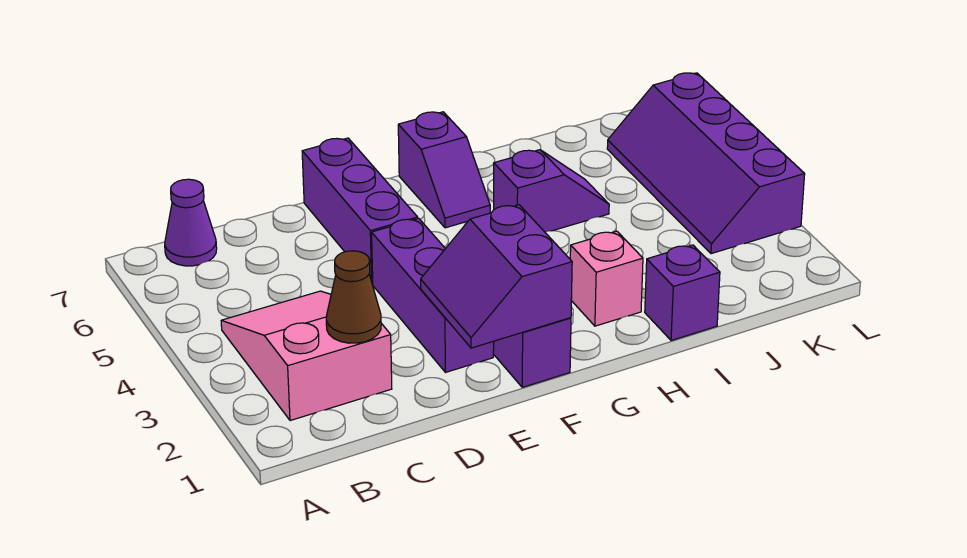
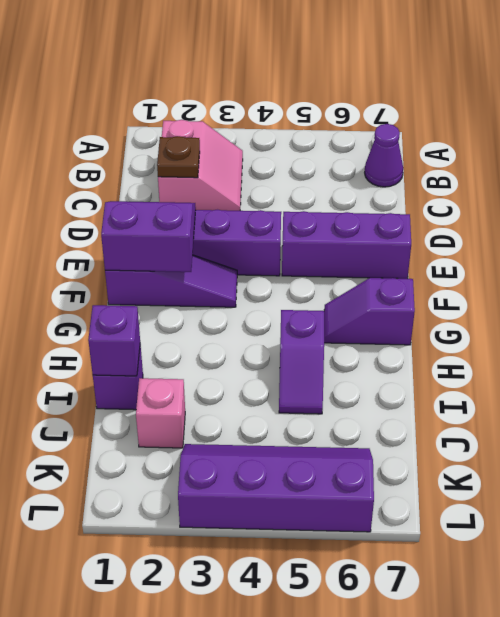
pink slope B2:C4 level 1 top 2 -> pink slope B2:C3 level 1 top 2
brown cone C2 level 2 -> brown plate C2 level 2
pink brick H2 level 1 -> pink brick J2 level 1
none -> purple brick I1 level 2

